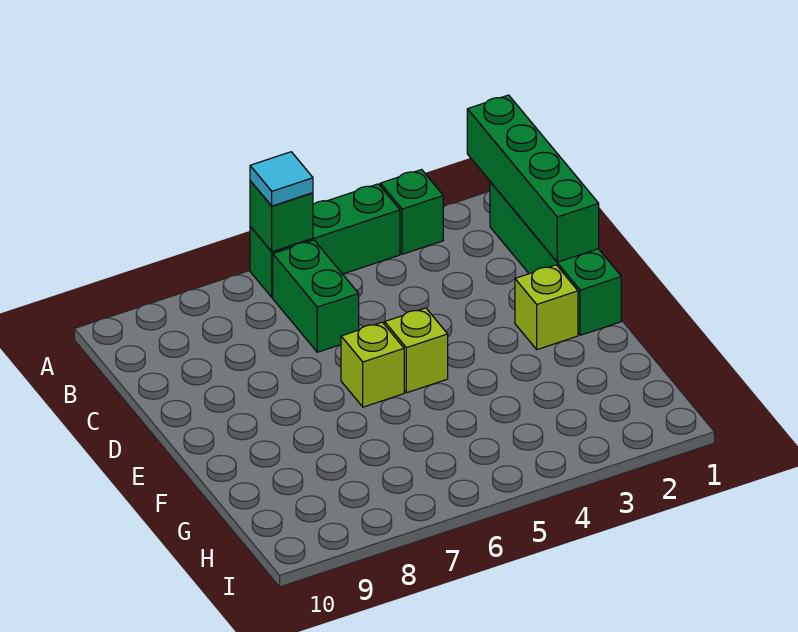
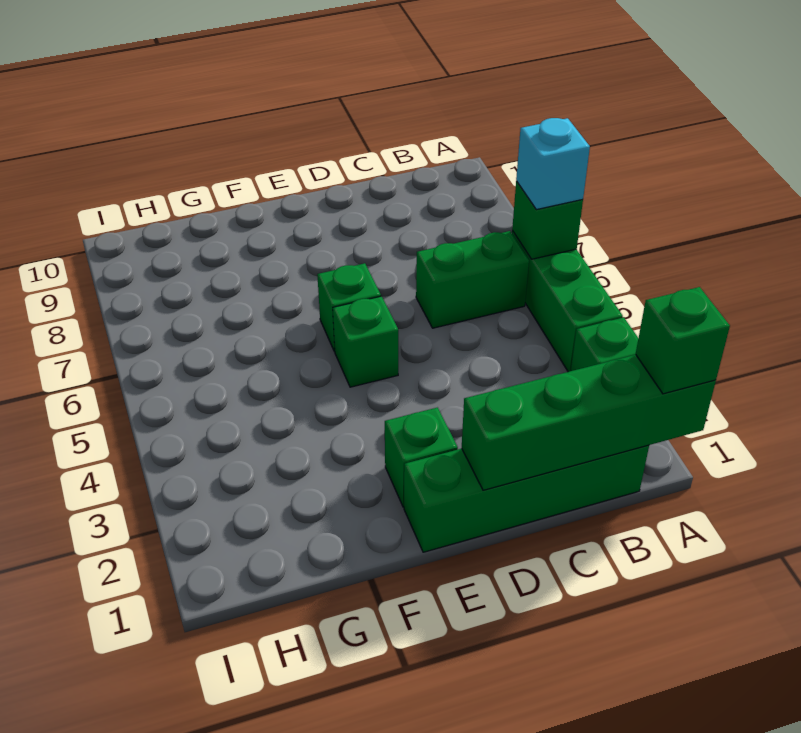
none -> green brick A1 level 3
cyan tile A6 level 3 -> cyan brick A6 level 3
lime brick E2 level 1 -> green brick E2 level 1
lime brick E5 level 1 -> green brick E5 level 1
lime brick E6 level 1 -> green brick E6 level 1

